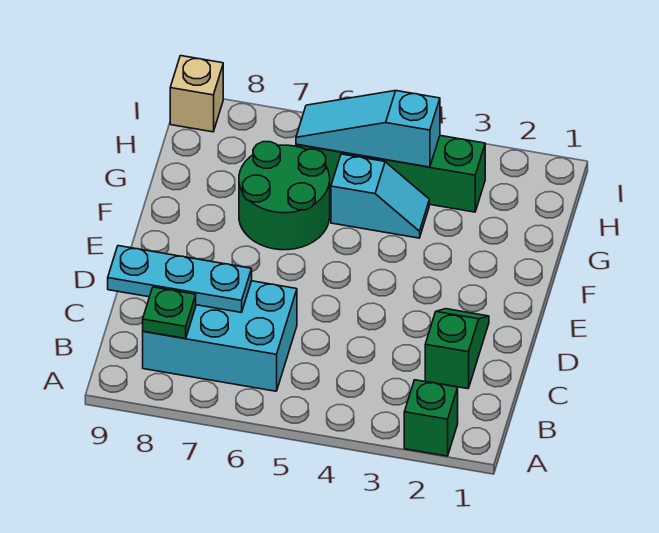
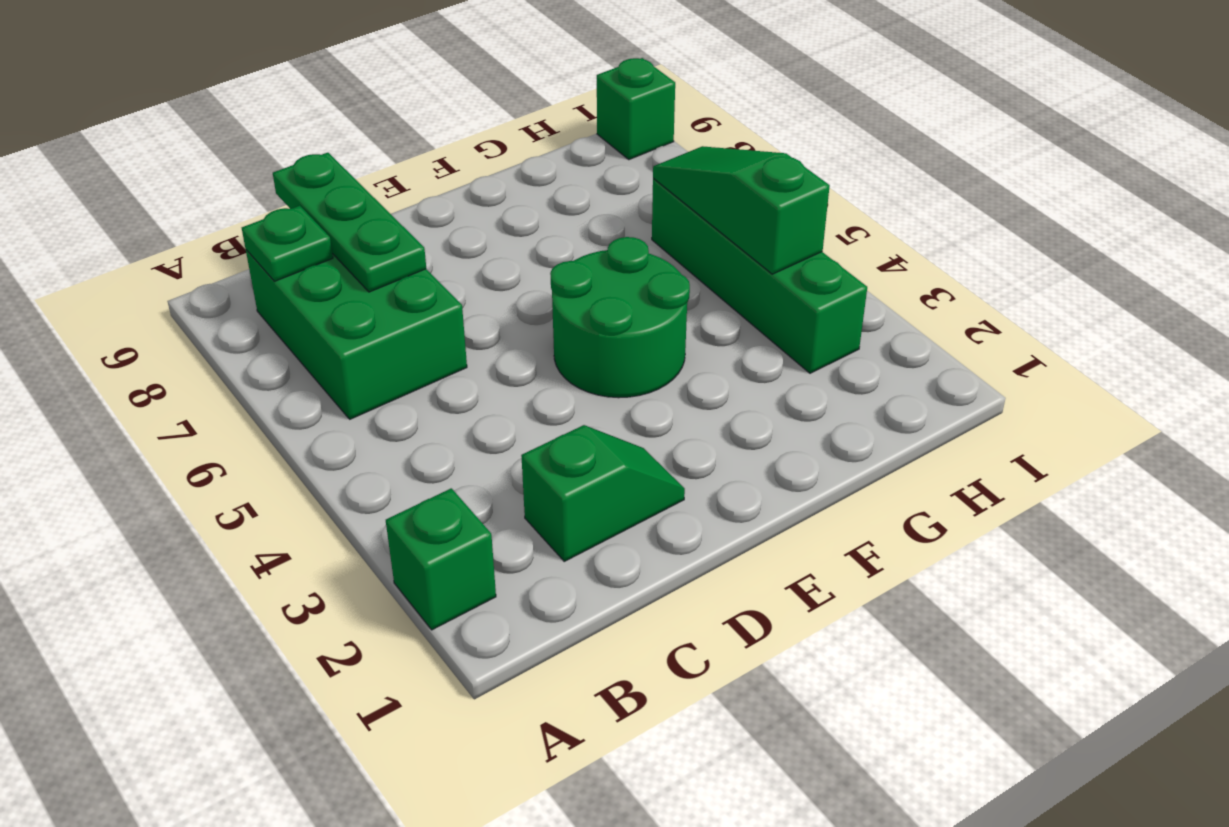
cyan brick B6:C8 level 1 -> green brick B6:C8 level 1
cyan plate C7:C9 level 2 -> green plate C7:C9 level 2
green round brick F6:G7 level 1 -> green round brick E4:F5 level 1
cyan slope G4:G5 level 1 top 5 -> none
cyan slope H4:H6 level 2 top 4 -> green slope H4:H6 level 2 top 4
tan brick I9 level 1 -> green brick I9 level 1

